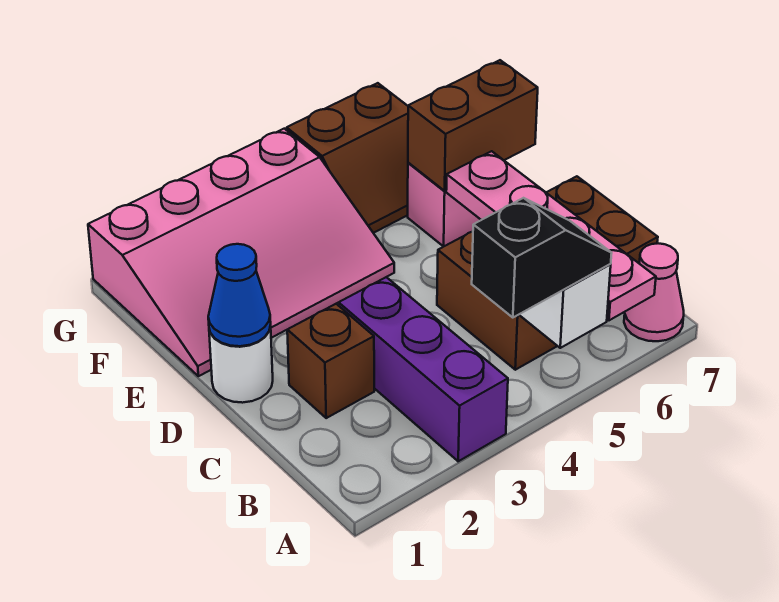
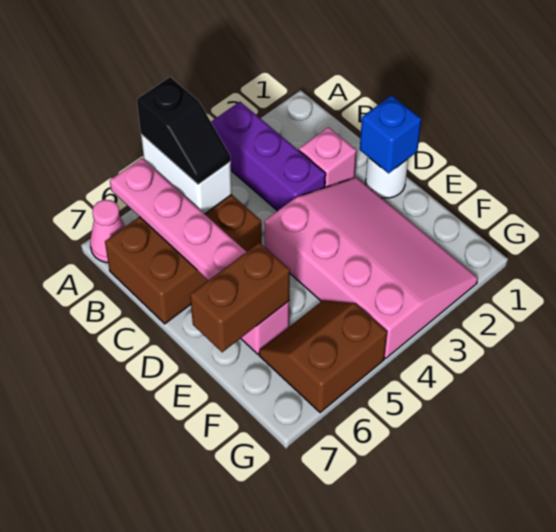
black slope A4:A5 level 3 top 4 -> black slope A5:B5 level 3 top A
brown brick C2 level 1 -> pink brick C2 level 1
blue cone D1 level 2 -> blue brick D1 level 2
pink slope E1:G4 level 1 top G -> pink slope D2:G4 level 1 top 4

